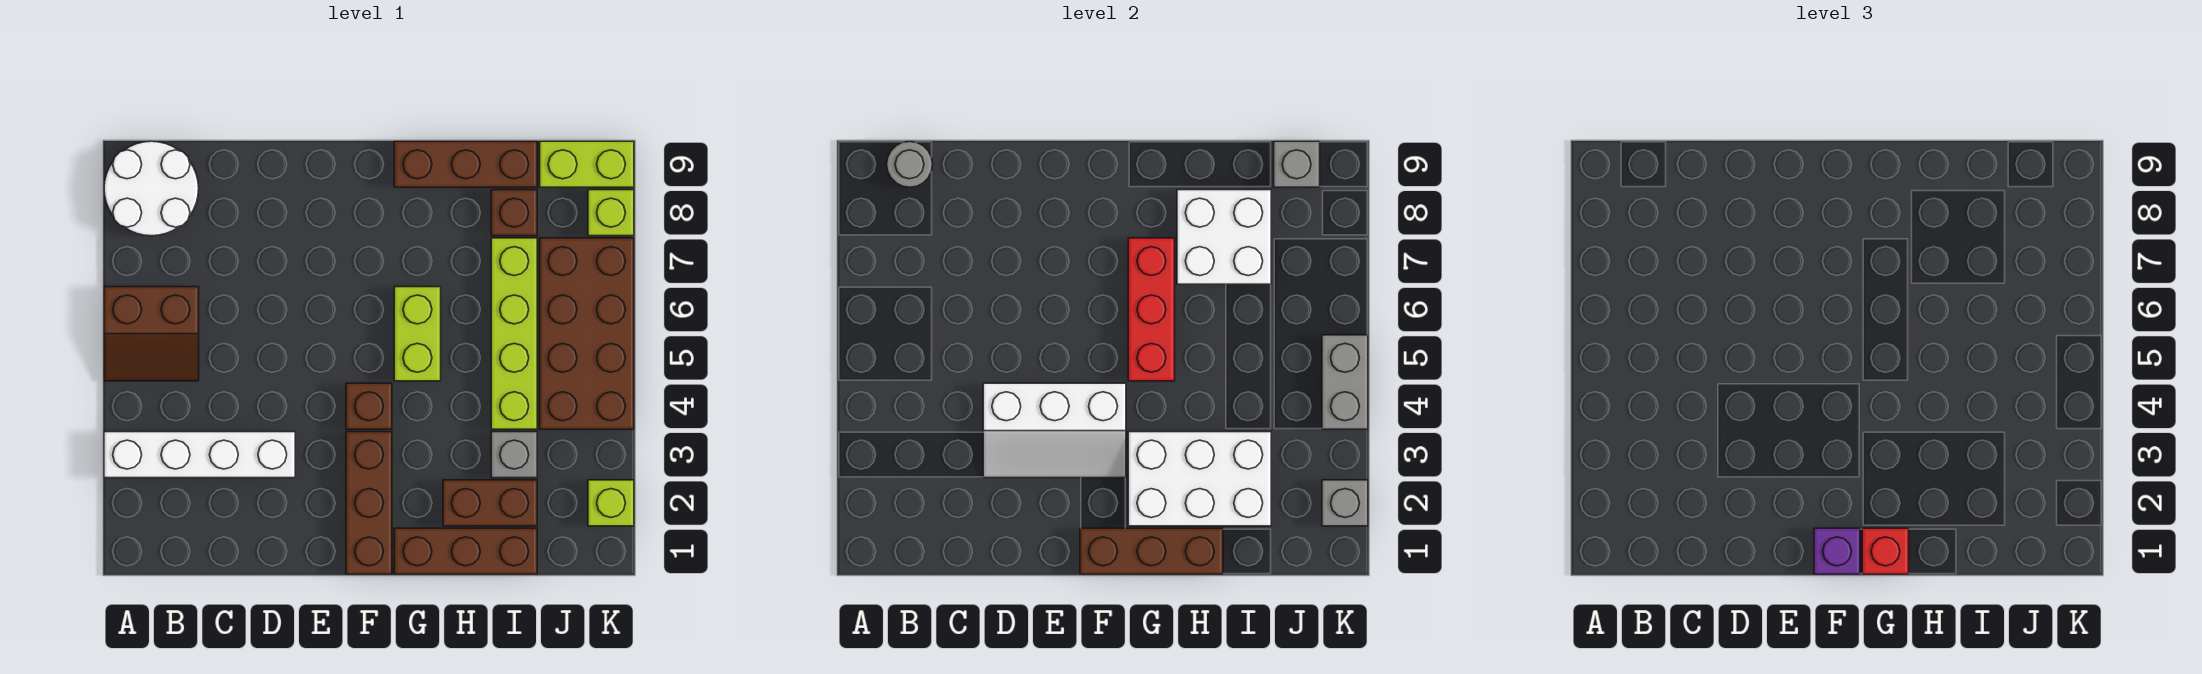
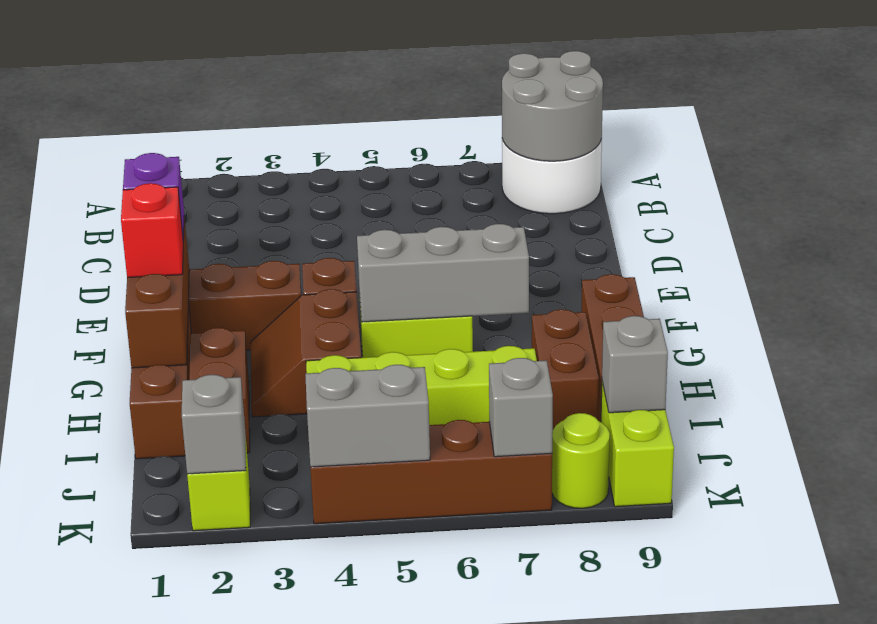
white brick A3:D3 level 1 -> none
brown slope A5:B6 level 1 top 6 -> brown slope G3:H4 level 1 top 4
grey round brick B9 level 2 -> grey round brick A8:B9 level 2
white slope D3:F4 level 2 top 4 -> none
white brick G2:I3 level 2 -> none
red brick G5:G7 level 2 -> grey brick G5:G7 level 2
white brick H7:I8 level 2 -> none
grey brick I3 level 1 -> grey brick K7 level 2
brown brick I8 level 1 -> brown brick H8:I8 level 1
brown brick J4:K7 level 1 -> brown brick K4:K7 level 1
lime brick K8 level 1 -> lime round brick K8 level 1

